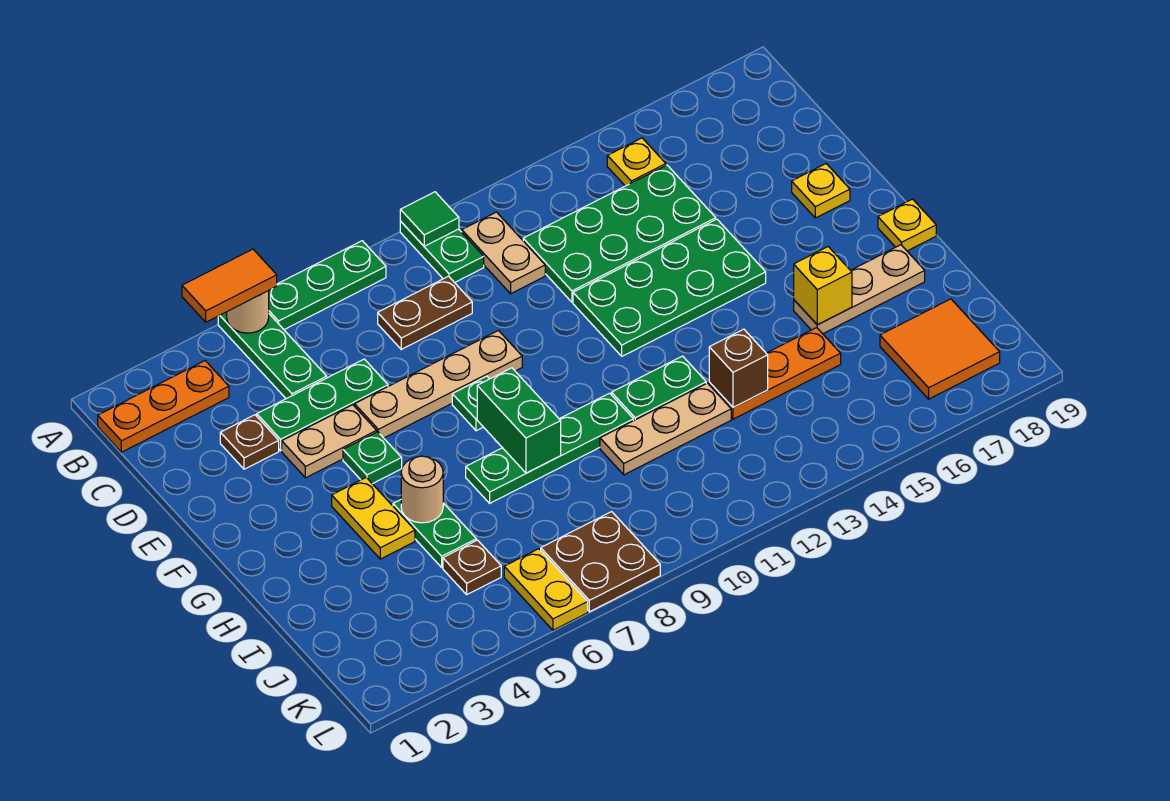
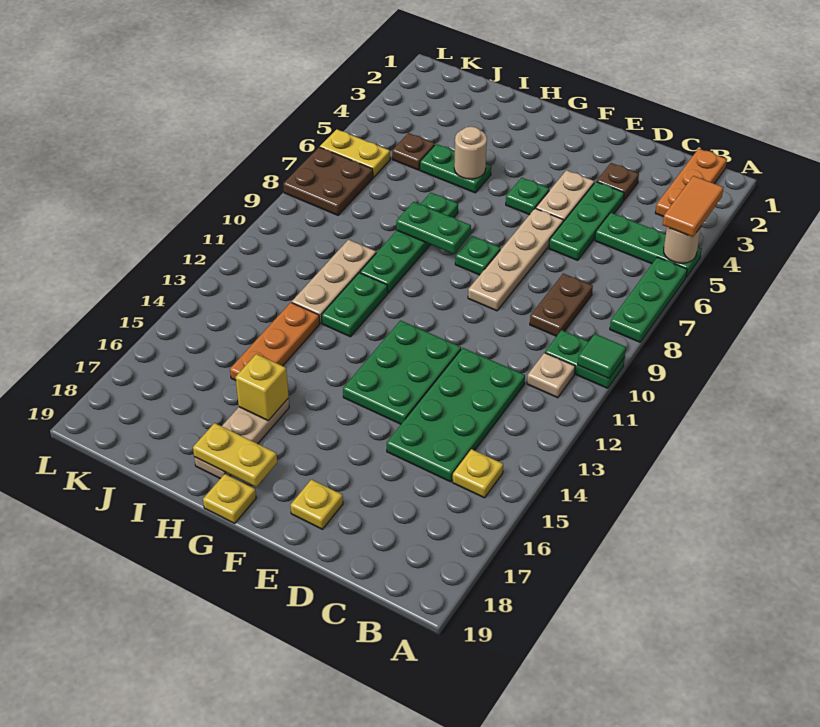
tan plate B11:C11 level 1 -> tan plate B11 level 1
green plate E12:F15 level 1 -> green plate E12:F14 level 1
yellow plate G4:H4 level 1 -> yellow plate G18:H18 level 2
green brick G8:H8 level 2 -> green plate G8:H8 level 2
brown brick I13 level 2 -> none
orange tile J17:K18 level 1 -> none

